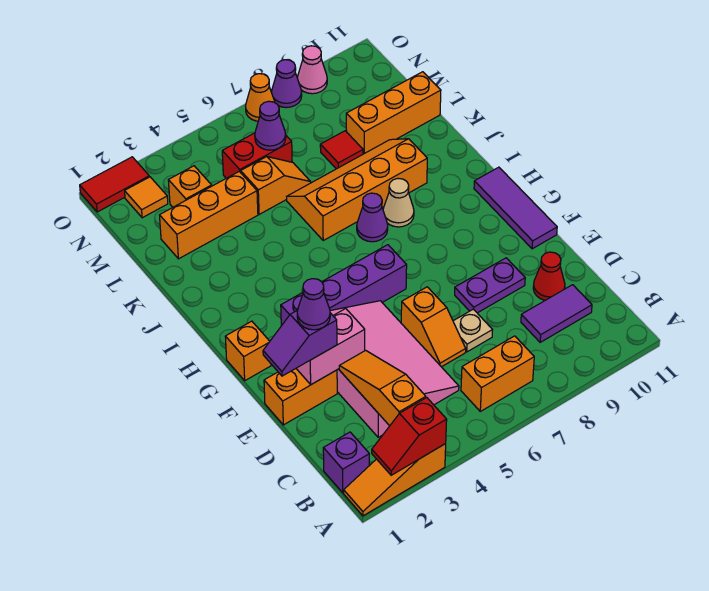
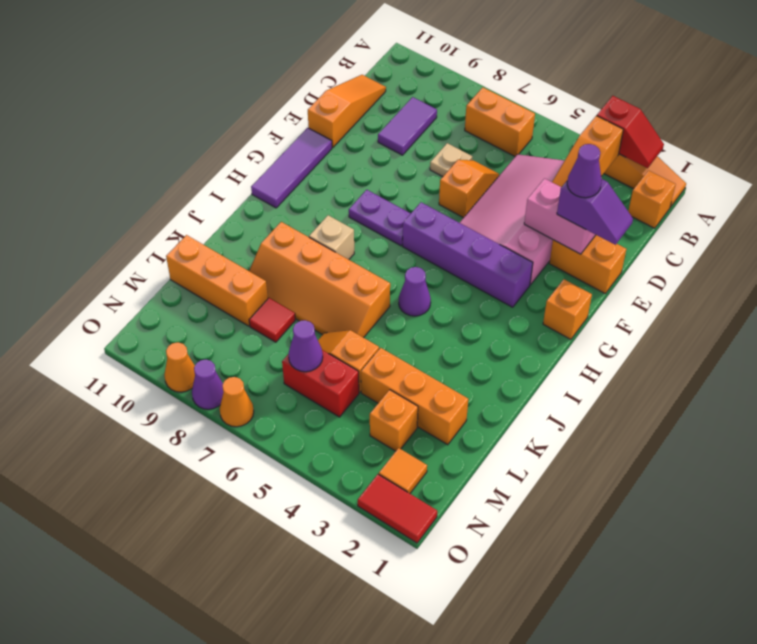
purple brick B1 level 1 -> orange brick B1 level 1
purple tile C9:C10 level 1 -> purple tile C9:D9 level 1
none -> orange slope C11:E11 level 1 top E
red cone D10 level 1 -> none
purple plate E8:E9 level 1 -> purple plate G7:G8 level 1
purple cone I7 level 1 -> purple cone I5 level 1
tan cone I8 level 1 -> tan brick I8 level 1
pink cone O9 level 1 -> orange cone O9 level 1

